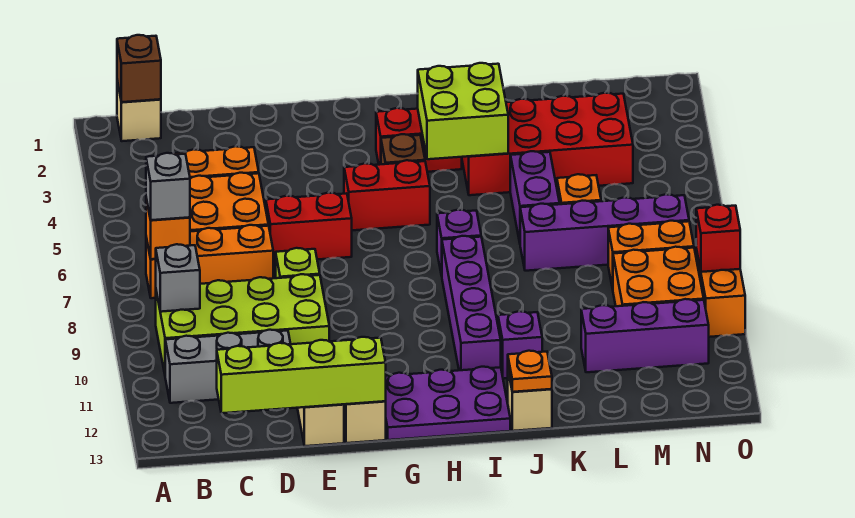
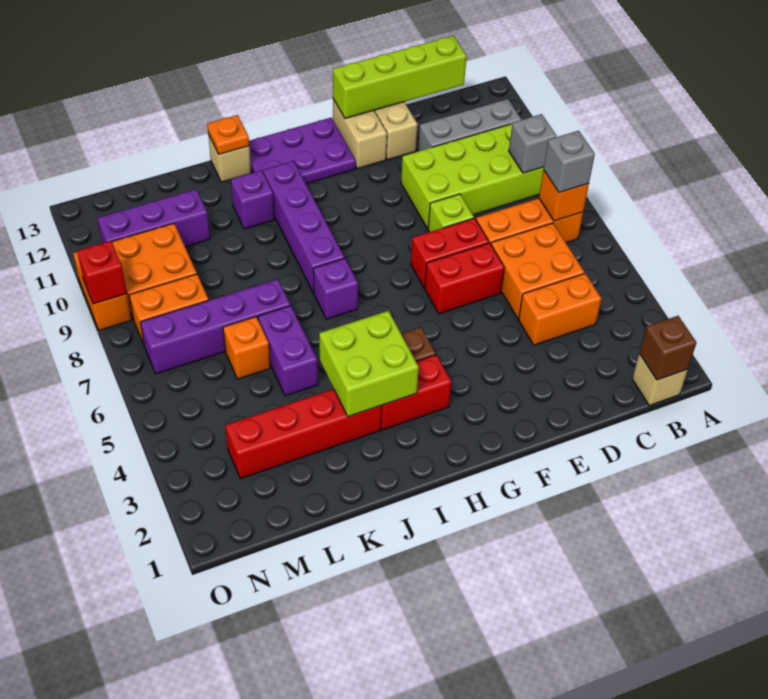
red brick G5:H5 level 1 -> red brick E7:F7 level 1
red brick J3:M4 level 1 -> red brick J3:M3 level 1

